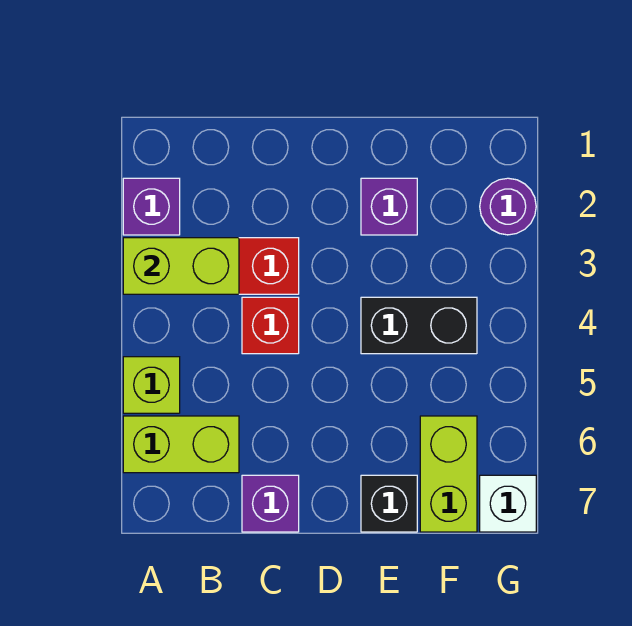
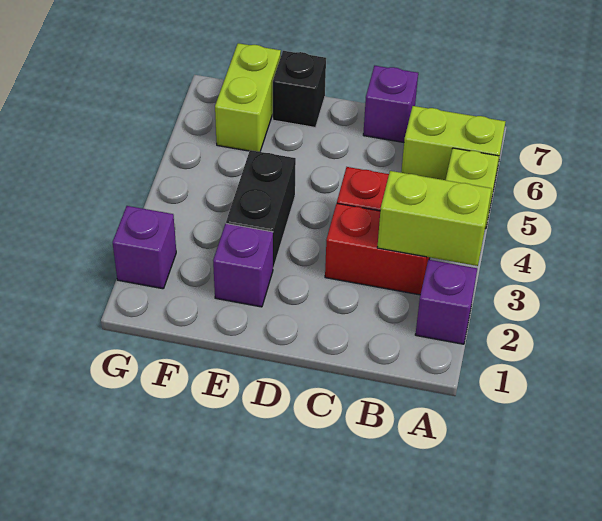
black brick E4:F4 level 1 -> black brick E3:E4 level 1
purple round brick G2 level 1 -> purple brick G2 level 1
white brick G7 level 1 -> none

